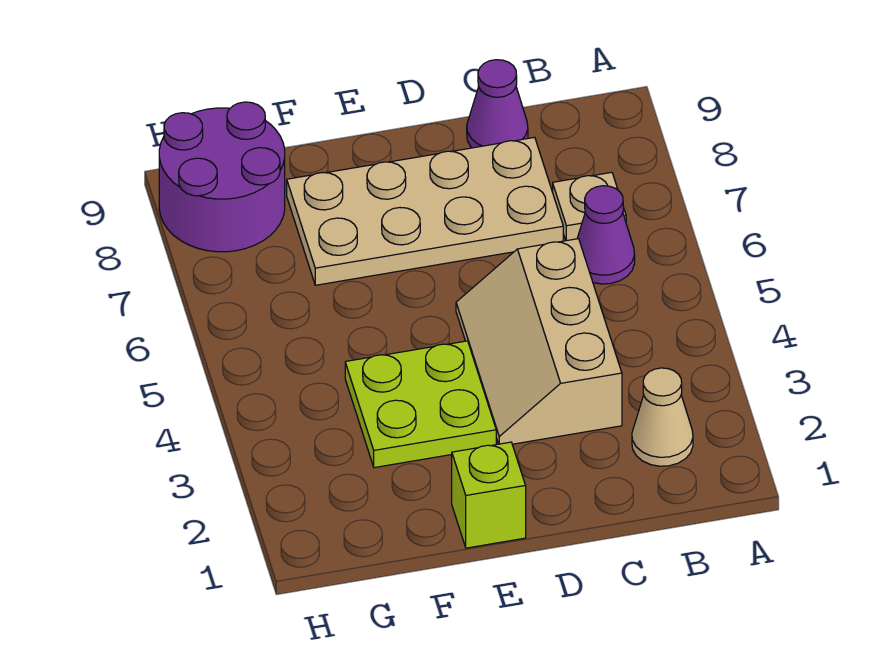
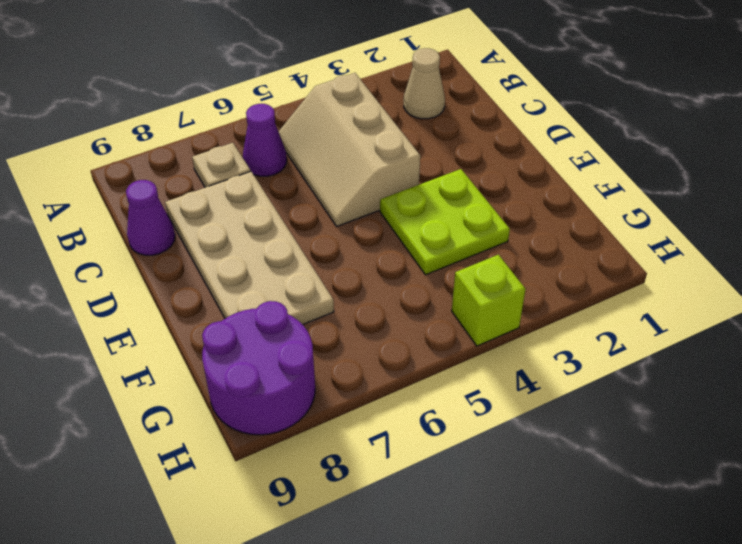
tan slope C3:D5 level 1 top C -> tan slope B4:D5 level 1 top 4
lime brick E1 level 1 -> lime brick H4 level 1

